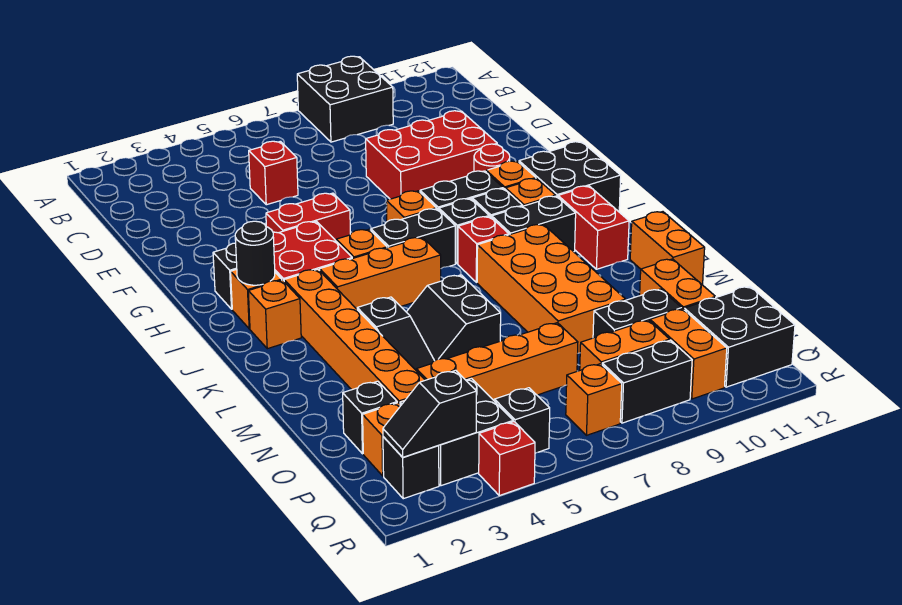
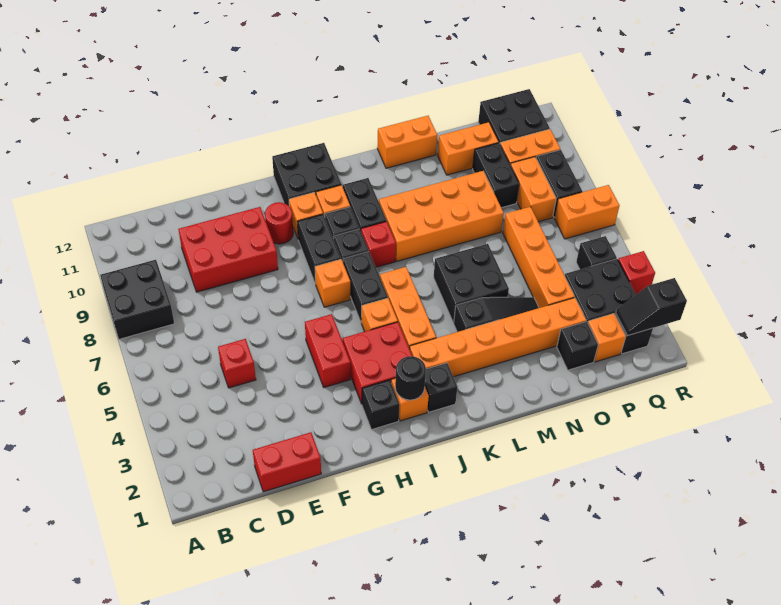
red brick E8:F10 level 1 -> red brick D9:F10 level 1
orange brick J2 level 1 -> black brick J2 level 1
red brick J11:K11 level 1 -> red brick D1:E1 level 1
black slope L5:M6 level 1 top 6 -> black brick L5:M6 level 1
black slope Q2:Q3 level 2 top 3 -> black slope Q2:R2 level 2 top R
orange brick Q7 level 1 -> orange brick Q7:R7 level 1

